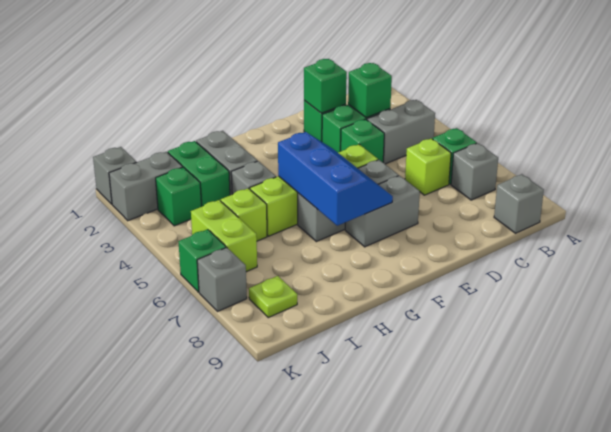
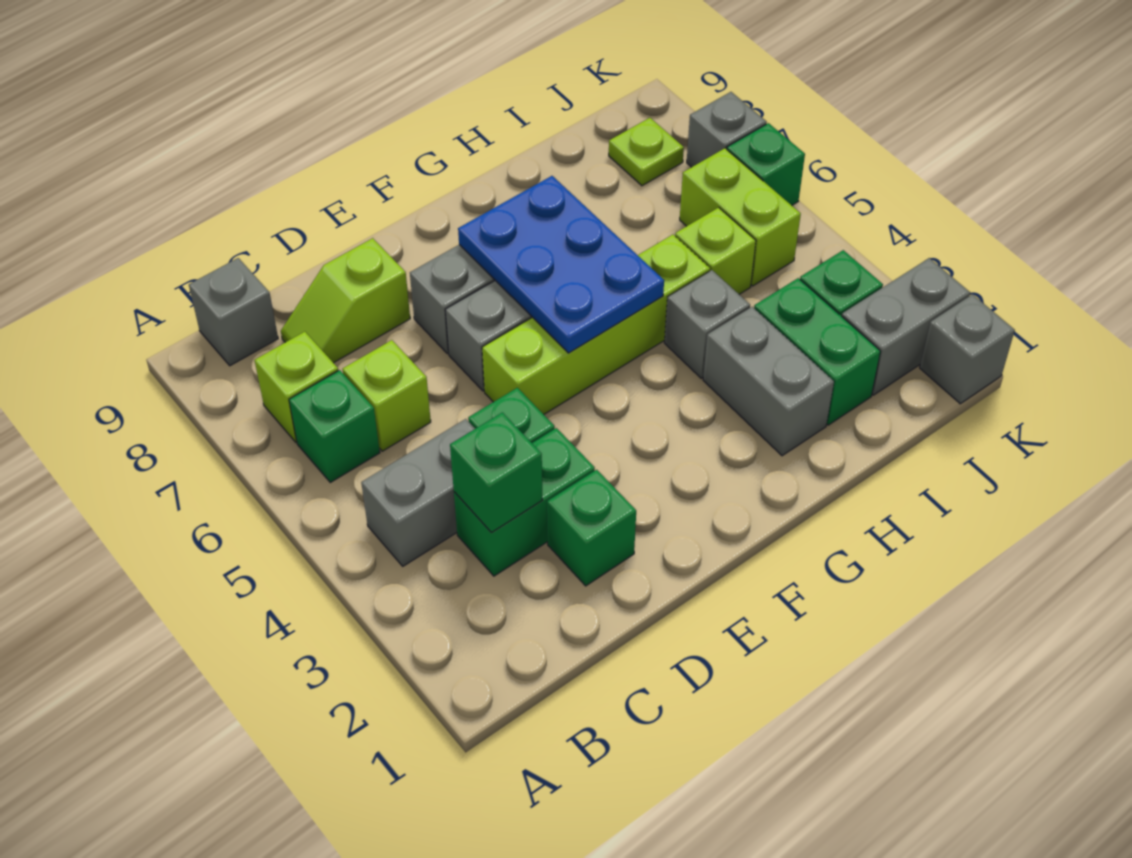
grey brick B7 level 1 -> lime brick B7 level 1
none -> lime slope C8:D8 level 1 top D
green brick D2 level 2 -> none
blue slope F5:G7 level 2 top G -> blue plate F5:G7 level 2

